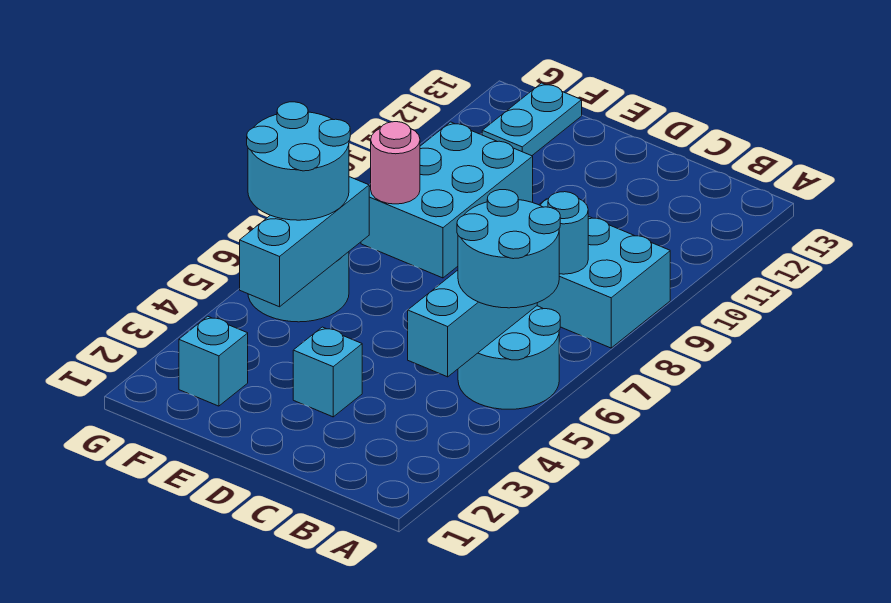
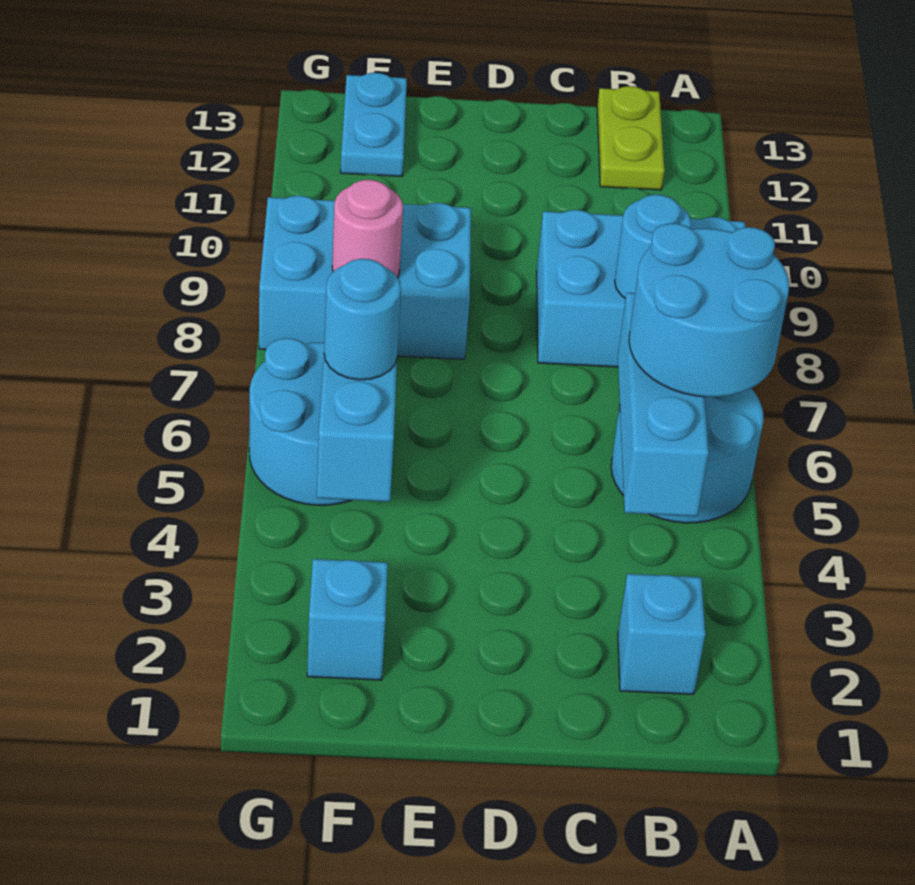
none -> lime plate B12:B13 level 1
cyan brick D3 level 1 -> cyan brick B2 level 1
cyan brick E8:F10 level 1 -> cyan brick E8:G9 level 1
cyan round brick F5:G6 level 3 -> cyan round brick F5 level 3

